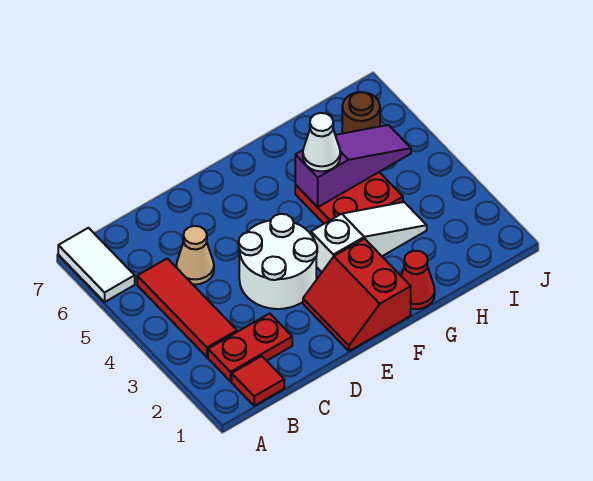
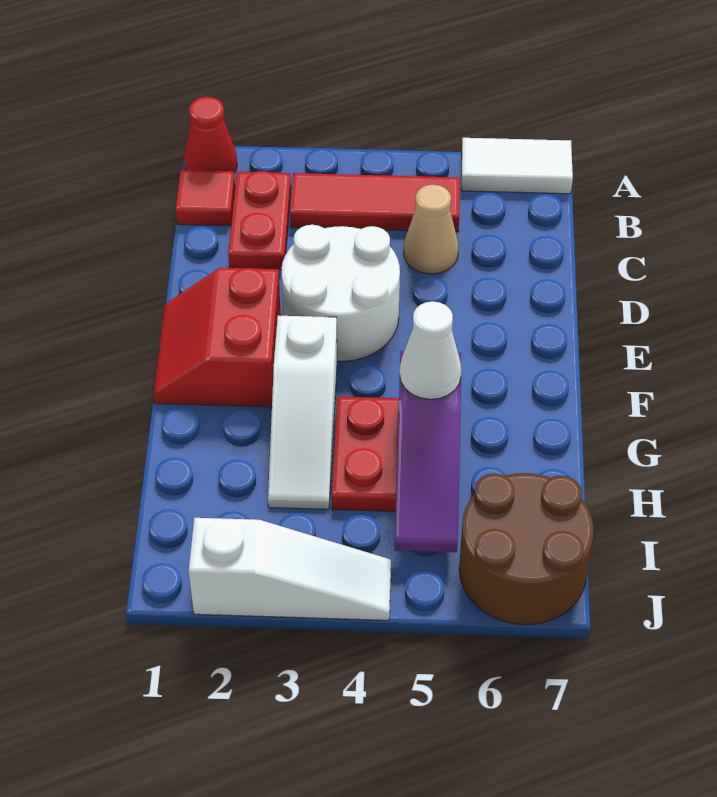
red slope E1:F2 level 1 top F -> red slope E1:F2 level 1 top 2
red cone G1 level 1 -> red cone A1 level 1
brown round brick I6 level 1 -> brown round brick I6:J7 level 1
none -> white slope J2:J4 level 1 top 2

